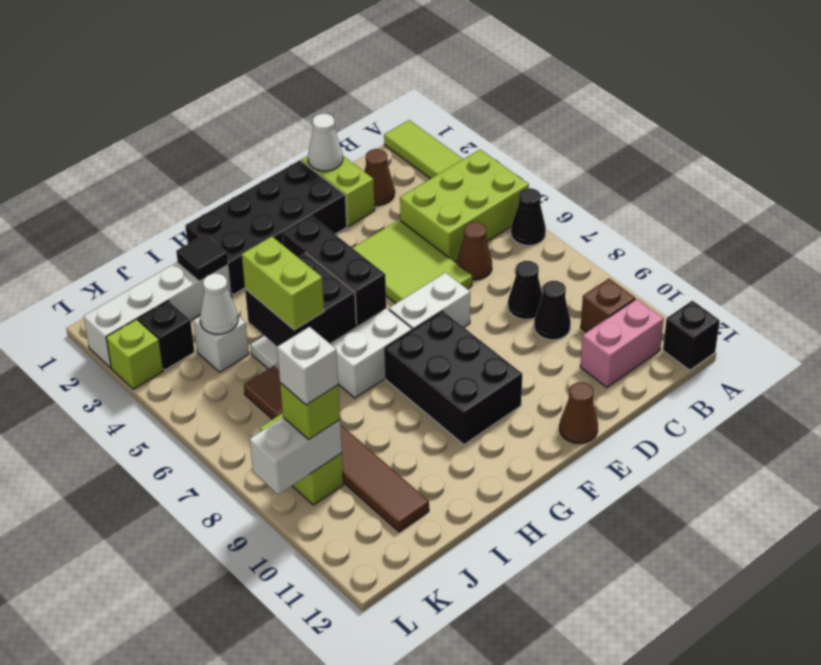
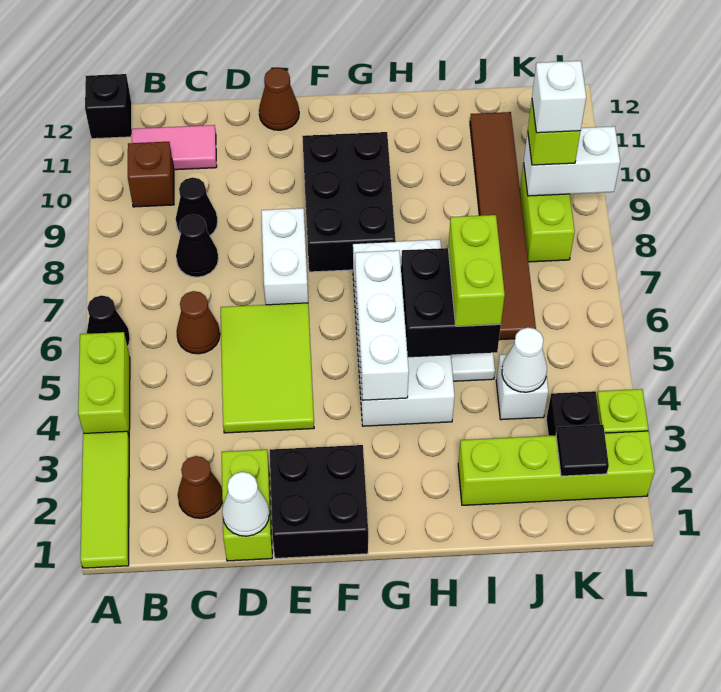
lime brick A4:C5 level 1 -> lime brick A4:A5 level 1
pink brick B11:C11 level 1 -> pink tile B11:C11 level 1
black brick E1:H2 level 1 -> black brick E1:F2 level 1
white brick E7:F7 level 1 -> white brick E7:E8 level 1
black brick G4:G6 level 2 -> white brick G4:G6 level 2
white brick I2:L2 level 1 -> lime brick I2:L2 level 1
black tile I2 level 2 -> black tile K2 level 2

